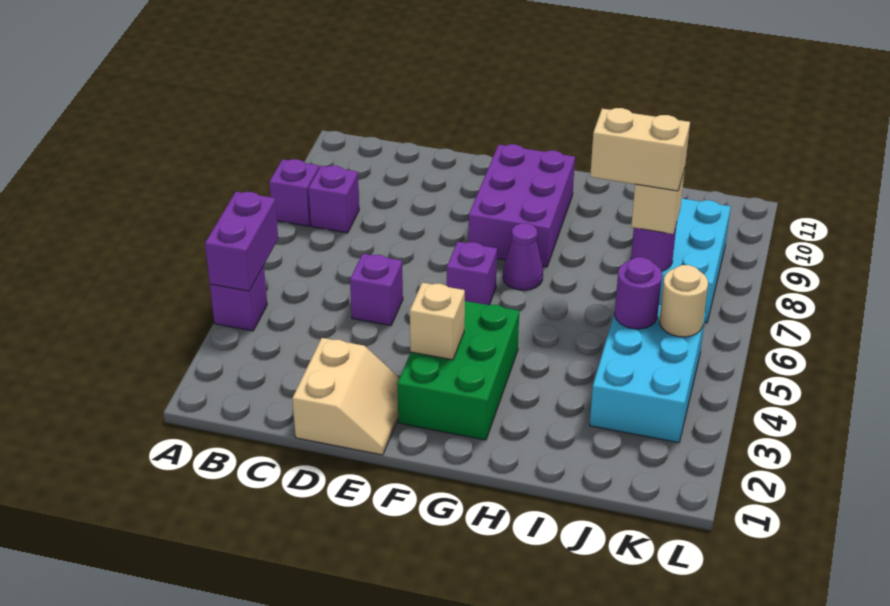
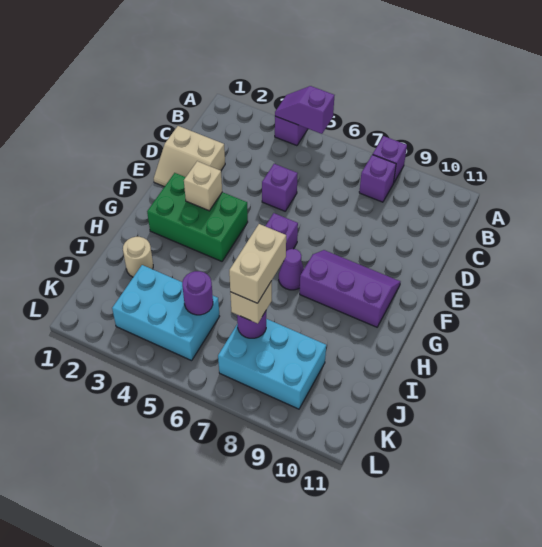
purple brick A4:A5 level 2 -> purple slope A4:A5 level 2 top 5
purple brick F8:G10 level 1 -> purple slope F8:G10 level 1 top G
tan round brick K5 level 2 -> tan round brick I2 level 1

